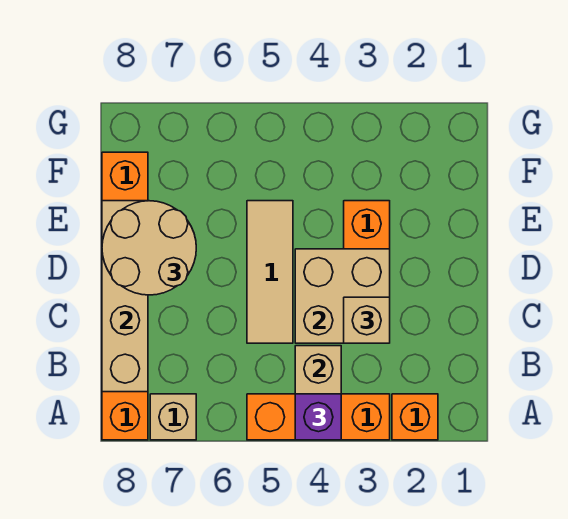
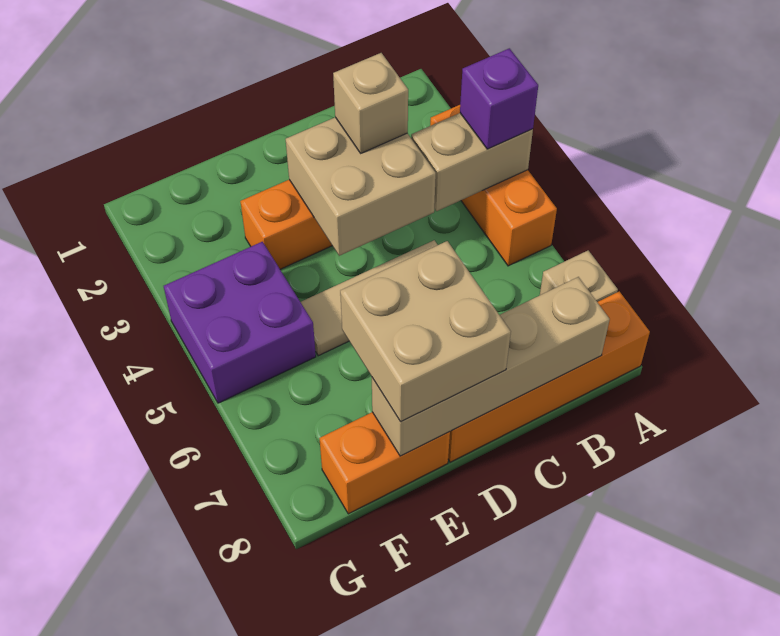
orange brick A2 level 1 -> none
tan round brick D7:E8 level 3 -> tan brick D7:E8 level 3
none -> purple brick F4:G5 level 1

